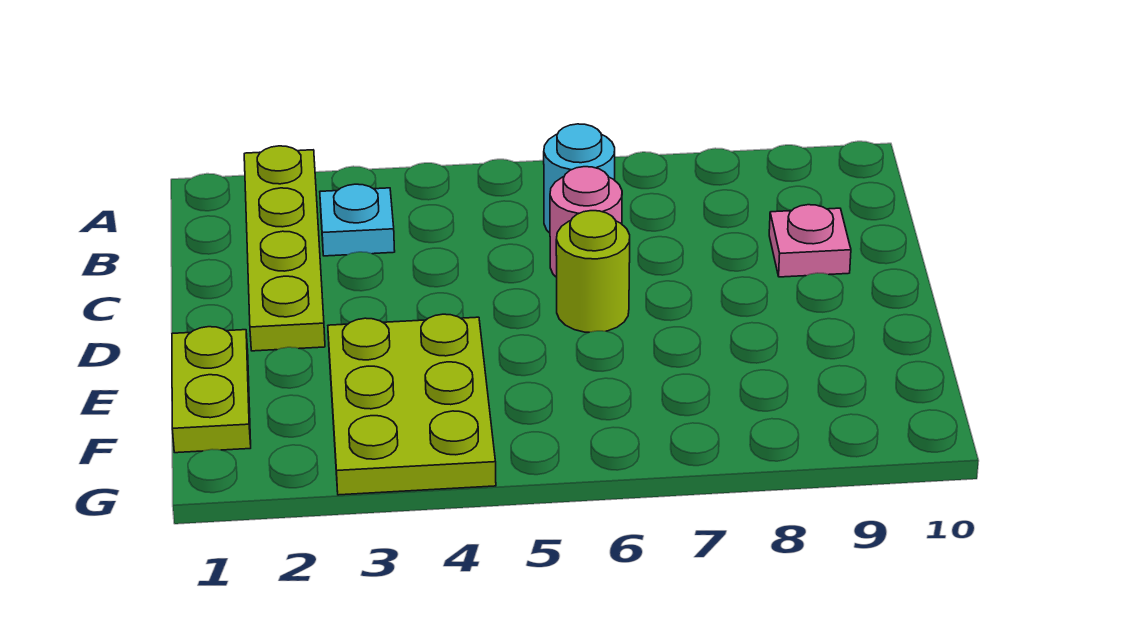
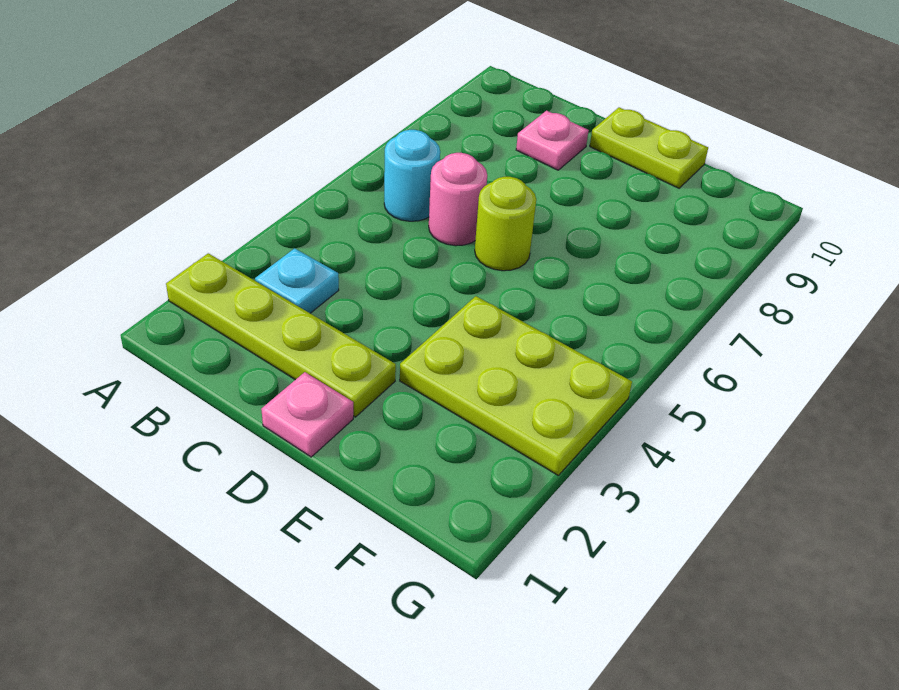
none -> pink plate D1 level 1
lime plate E1:F1 level 1 -> lime plate D10:E10 level 1

